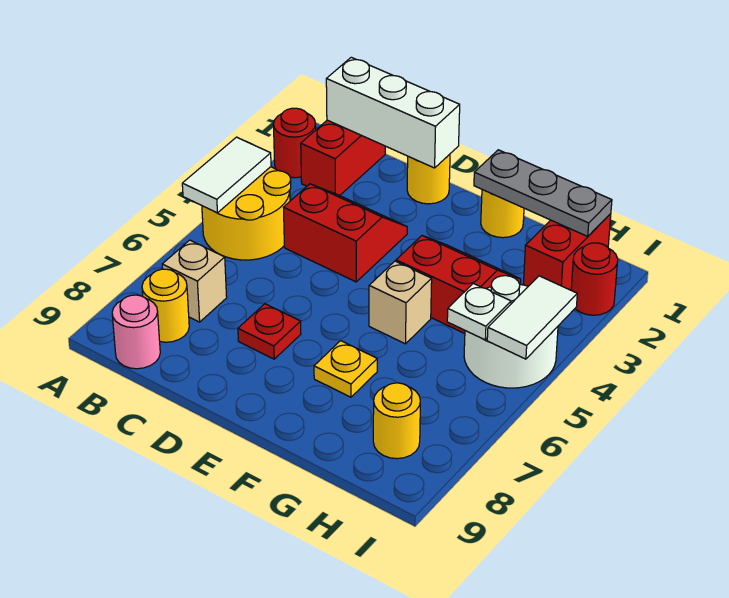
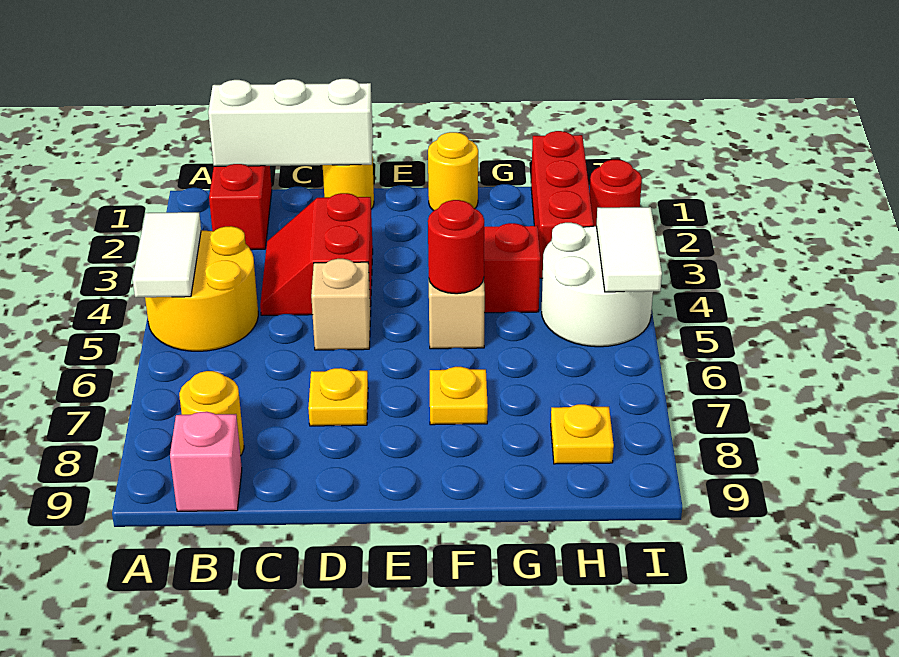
red round brick A2 level 1 -> red round brick F5 level 2
tan brick B7 level 1 -> tan brick D5 level 1
pink round brick B9 level 1 -> pink brick B9 level 1
red slope C3:D4 level 1 top 4 -> red slope C3:D4 level 1 top D
red plate D7 level 1 -> yellow plate D7 level 1
grey plate F1:H1 level 2 -> none
red brick H1:H2 level 1 -> red brick H1:H3 level 1
white plate H5 level 2 -> none
yellow round brick H8 level 1 -> yellow plate H8 level 1

